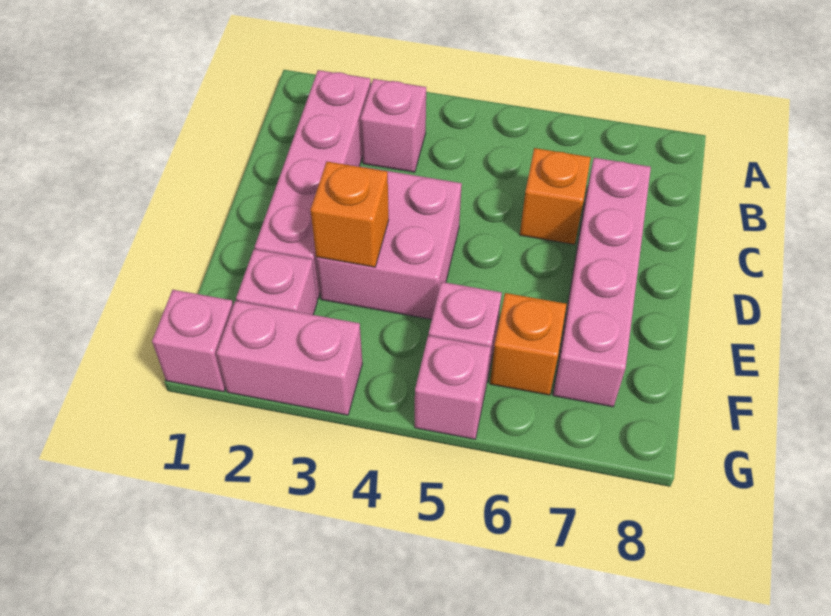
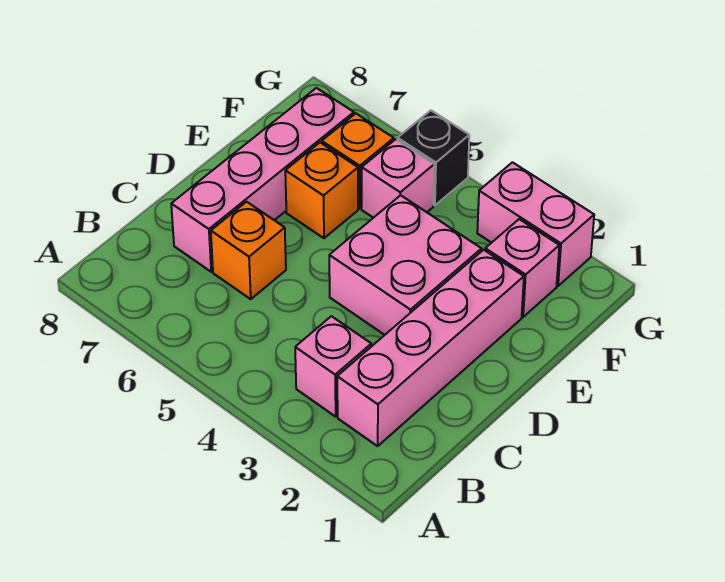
orange brick E3 level 2 -> orange brick E6 level 1
pink brick G1 level 1 -> none
pink brick G5 level 1 -> black brick G5 level 1

